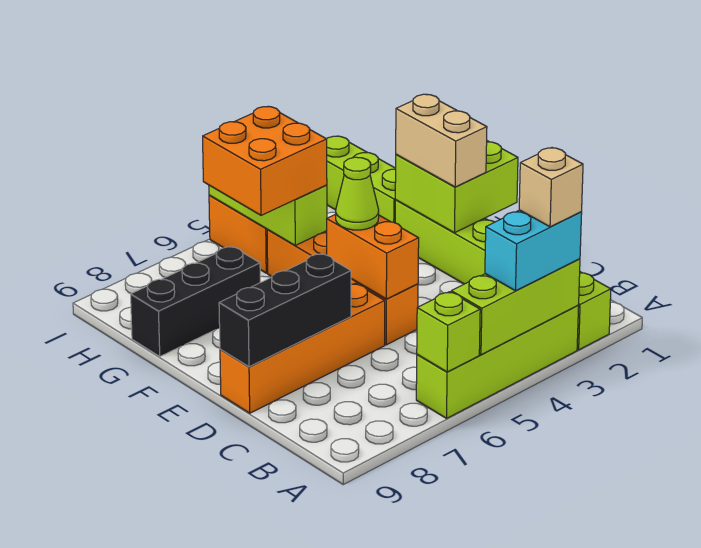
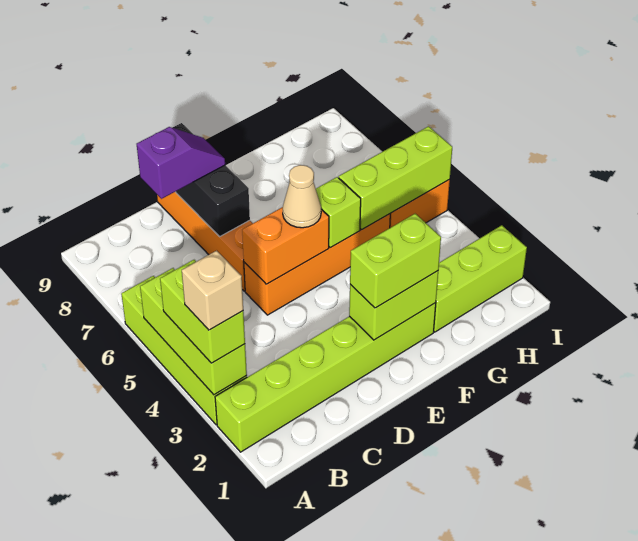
cyan brick A3:A4 level 3 -> lime brick A3:A4 level 3
lime brick A6 level 2 -> lime brick F5 level 2
none -> purple slope C8:D8 level 3 top C
lime brick E1:F2 level 2 -> lime brick E2:F2 level 2
tan brick E2:F2 level 3 -> lime brick E2:F2 level 3
lime cone E5 level 3 -> tan cone E5 level 3
orange brick G5:H6 level 3 -> none
black brick G7:G9 level 1 -> none

